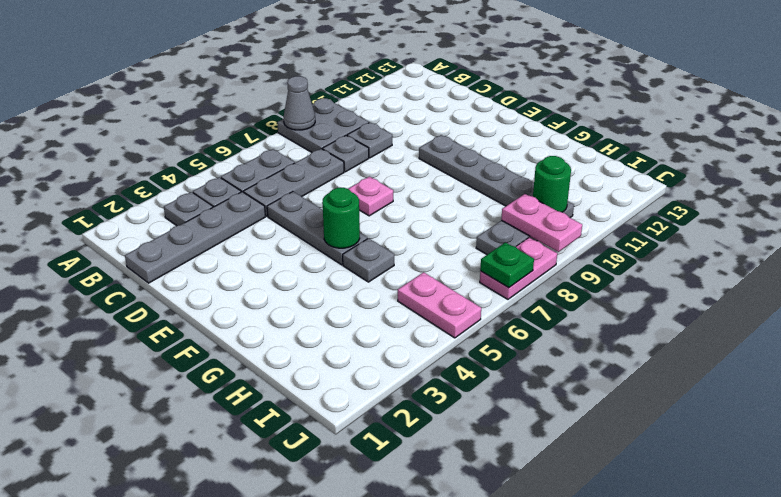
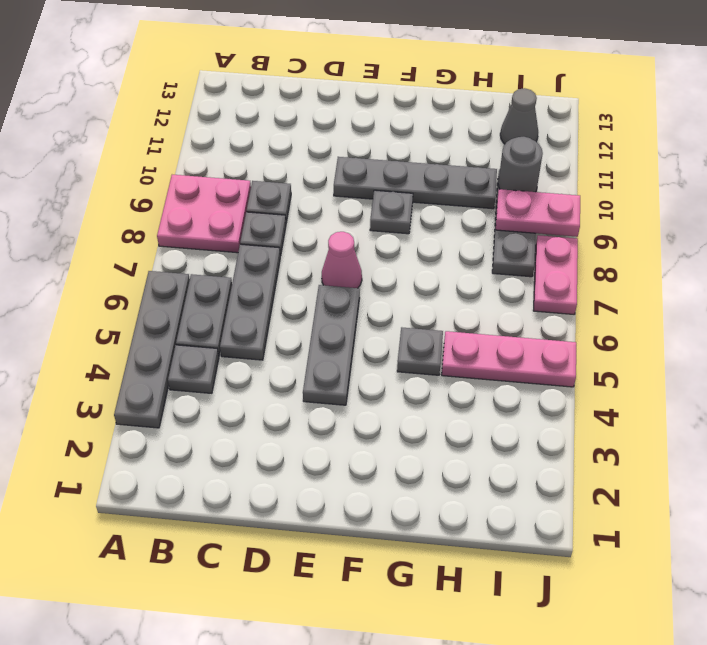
grey plate A8:B9 level 1 -> pink plate A8:B9 level 1
grey cone A8 level 2 -> grey cone I12 level 1
grey plate B3 level 1 -> grey plate F9 level 1
grey plate C1:C4 level 1 -> grey plate A3:A6 level 1
grey plate D5:F5 level 1 -> grey plate E4:E6 level 1
pink plate E7 level 1 -> pink cone E7 level 1
green round brick F5 level 2 -> none
pink plate I5:J5 level 1 -> pink plate H5:J5 level 1
green round brick I10 level 2 -> grey round brick I10 level 2
green plate J7 level 2 -> none

